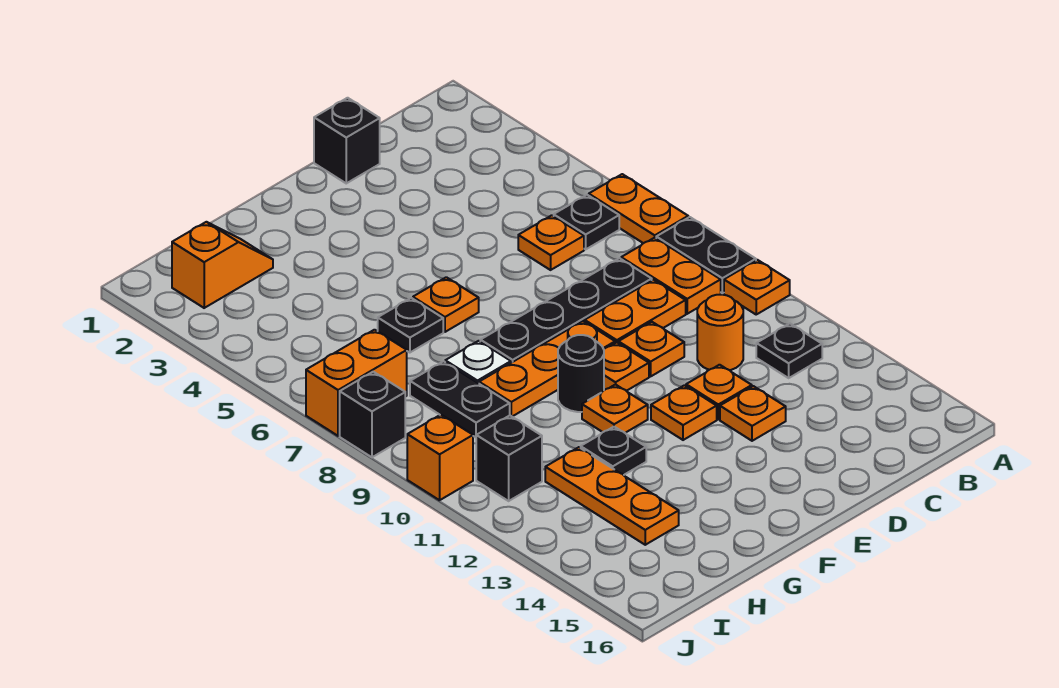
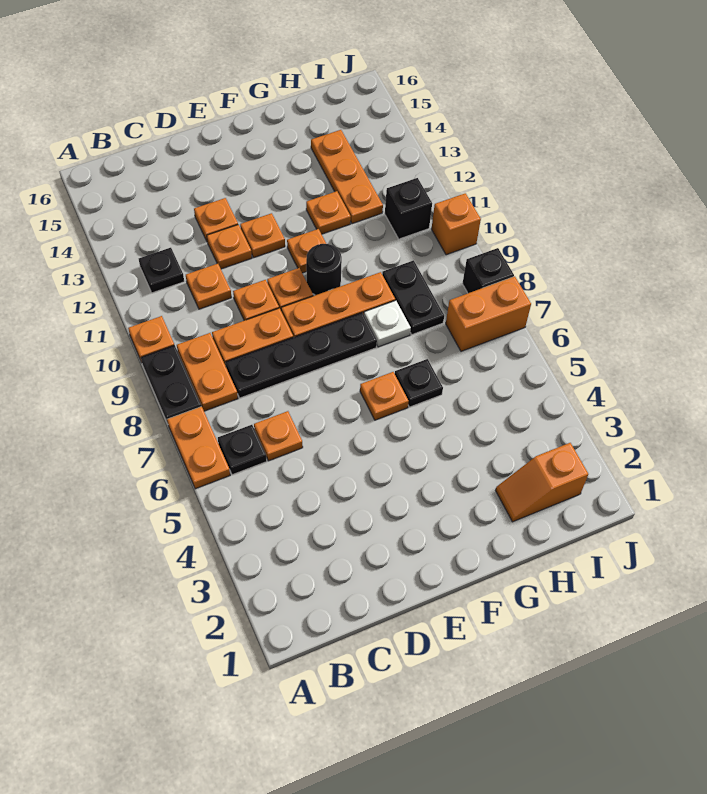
orange round brick C11 level 1 -> orange plate C11 level 1
black brick D1 level 1 -> none
black plate G12 level 1 -> orange plate G12 level 1

